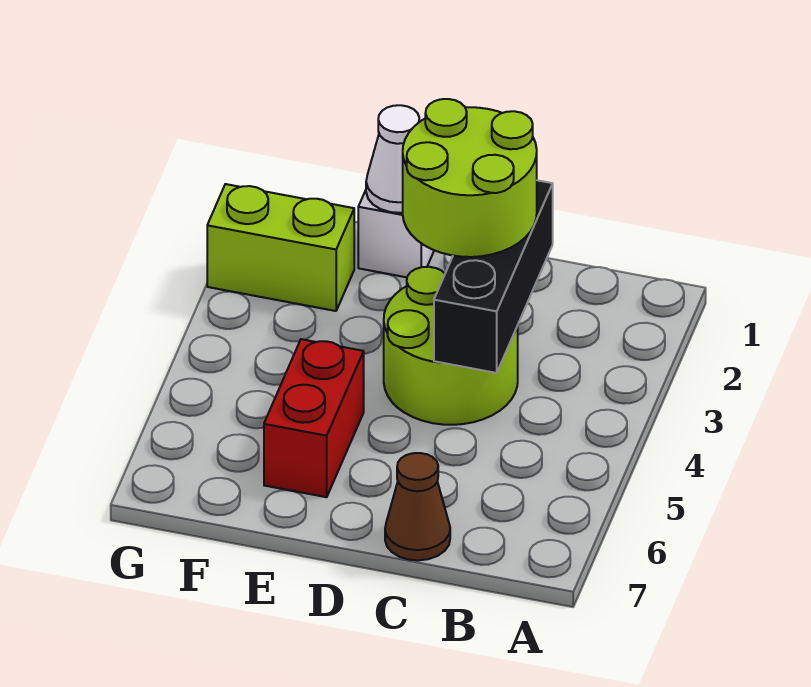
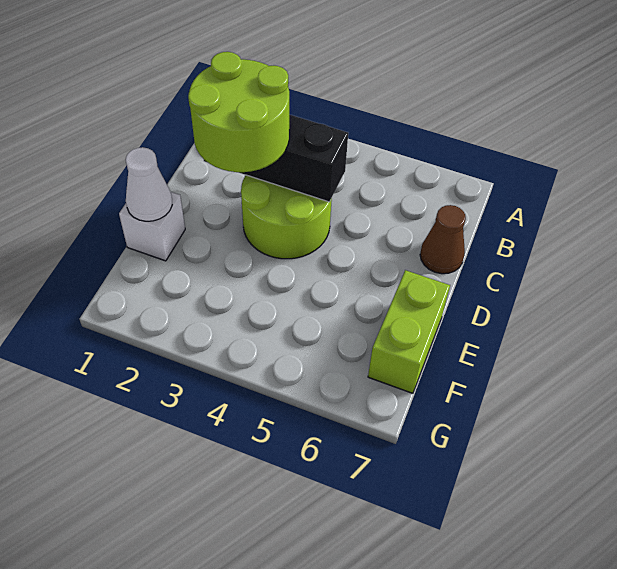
red brick E5:E6 level 1 -> none
lime brick F2:G2 level 1 -> lime brick E7:F7 level 1

